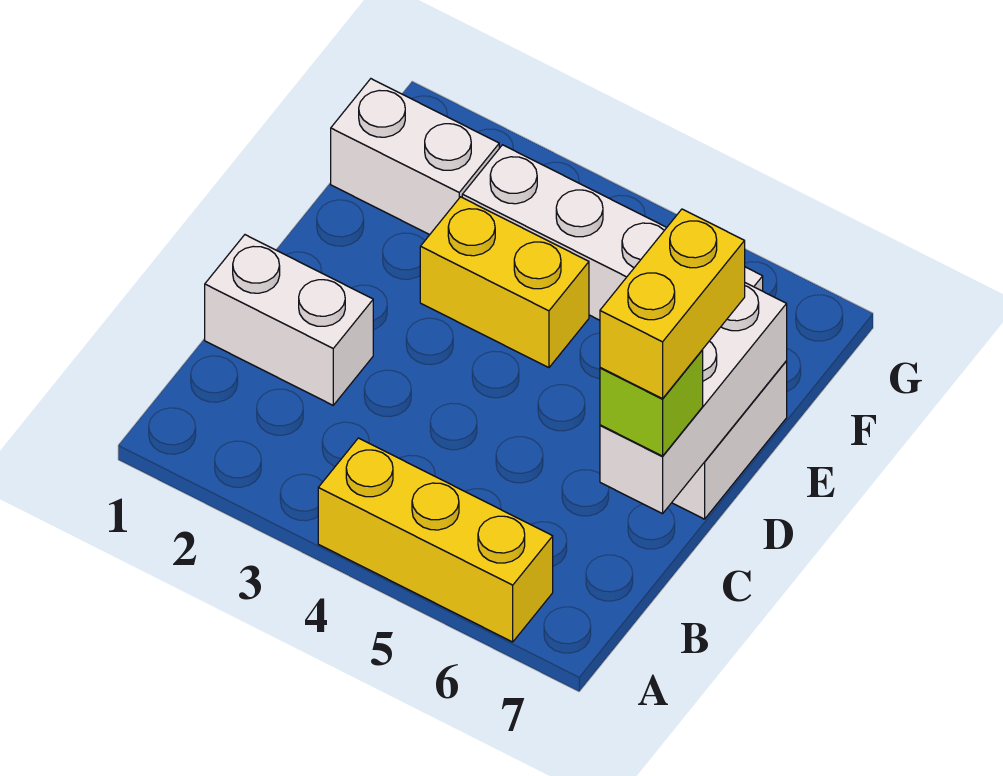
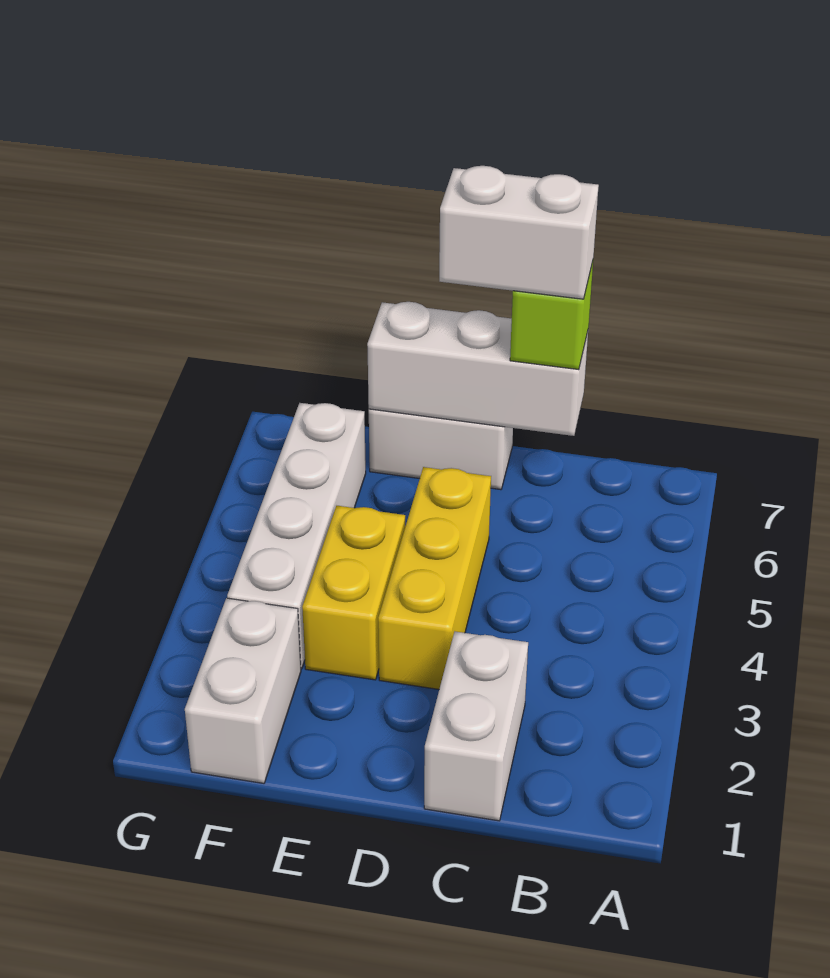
yellow brick A4:A6 level 1 -> yellow brick D3:D5 level 1
yellow brick C7:D7 level 4 -> white brick C7:D7 level 4

